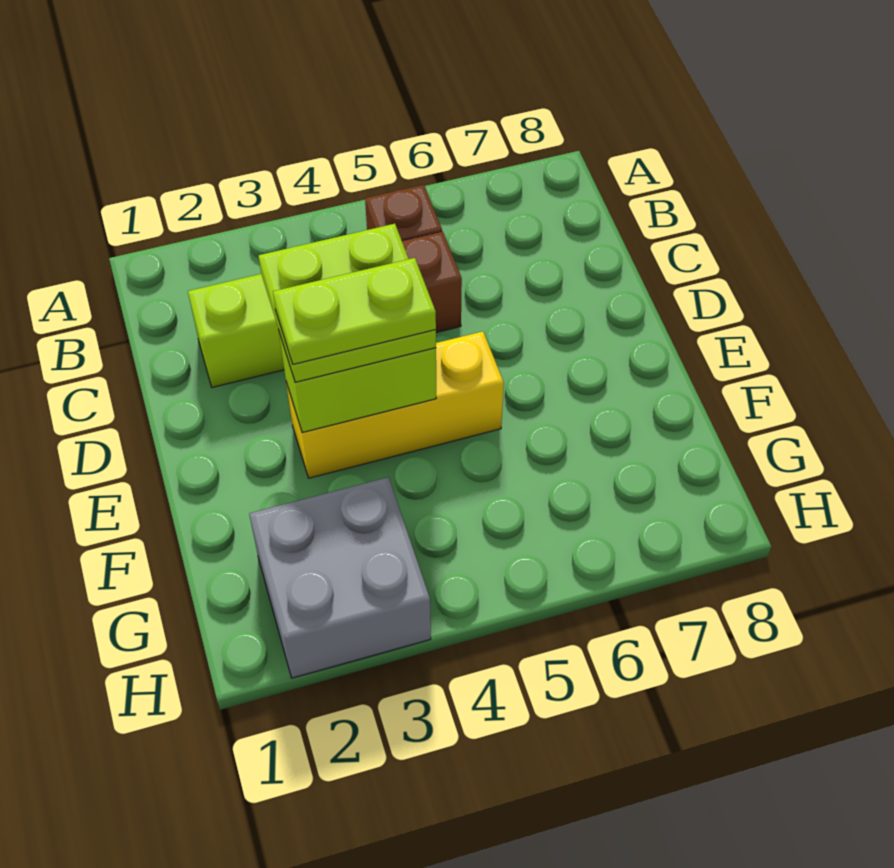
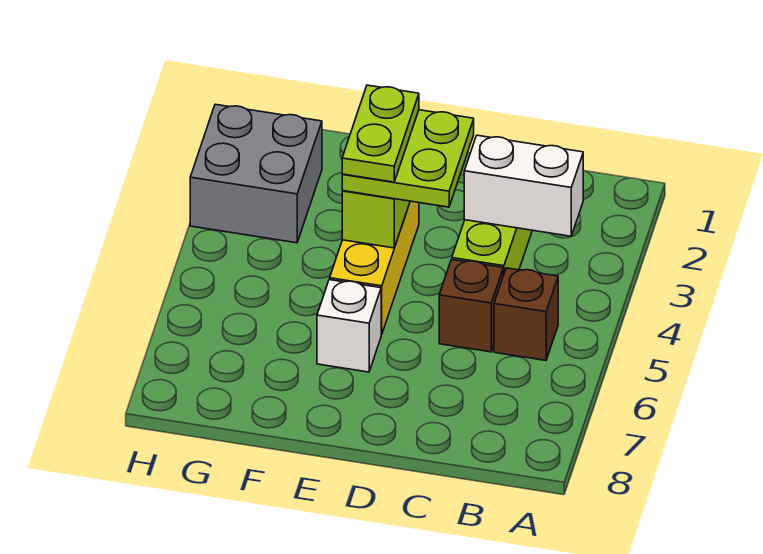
none -> white brick B3:C3 level 2
none -> white brick E6 level 1

